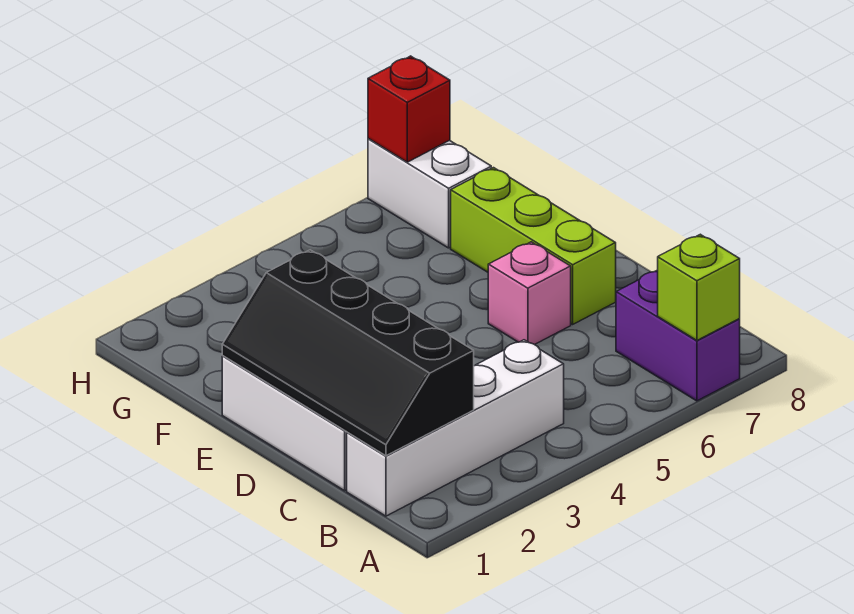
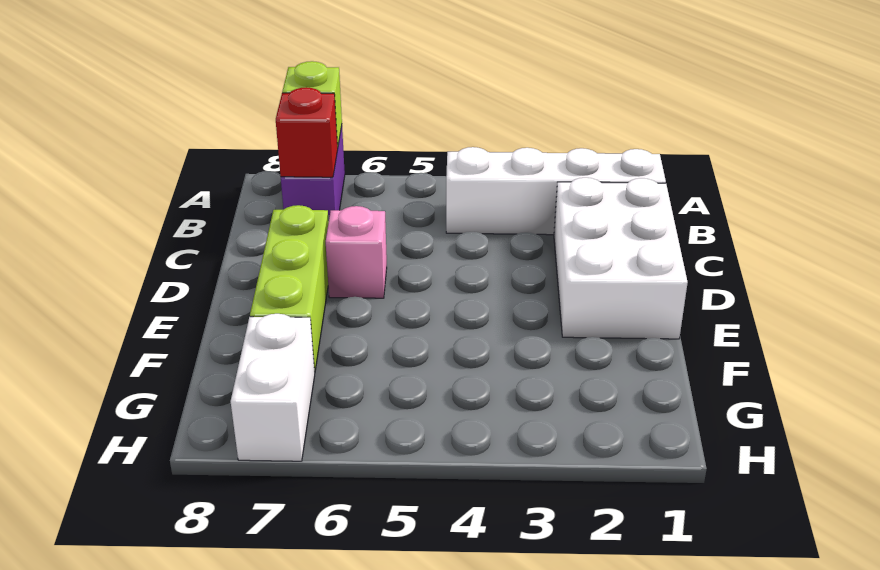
black slope B1:E2 level 2 top 2 -> none
red brick H7 level 2 -> red brick B7 level 2

